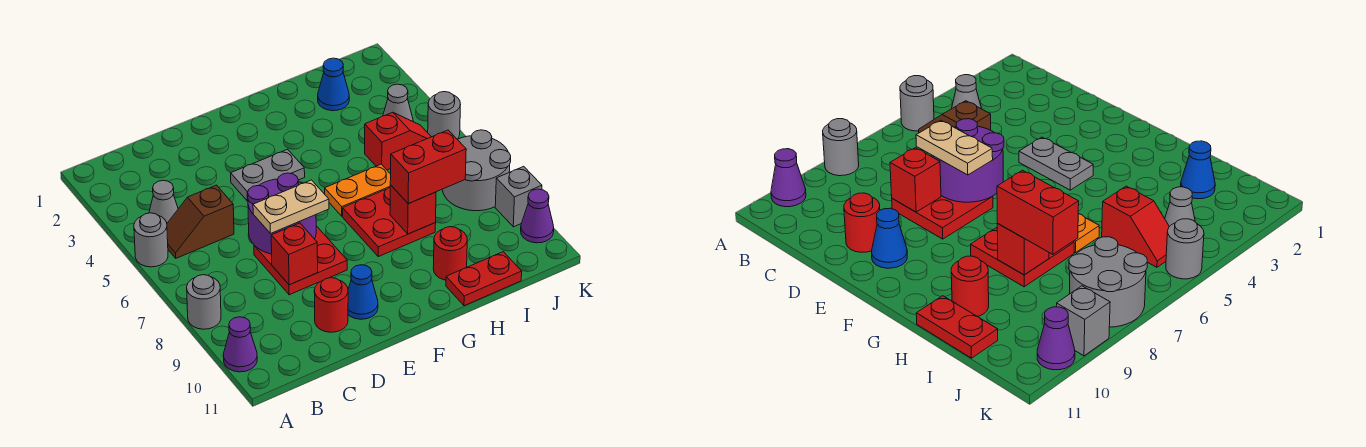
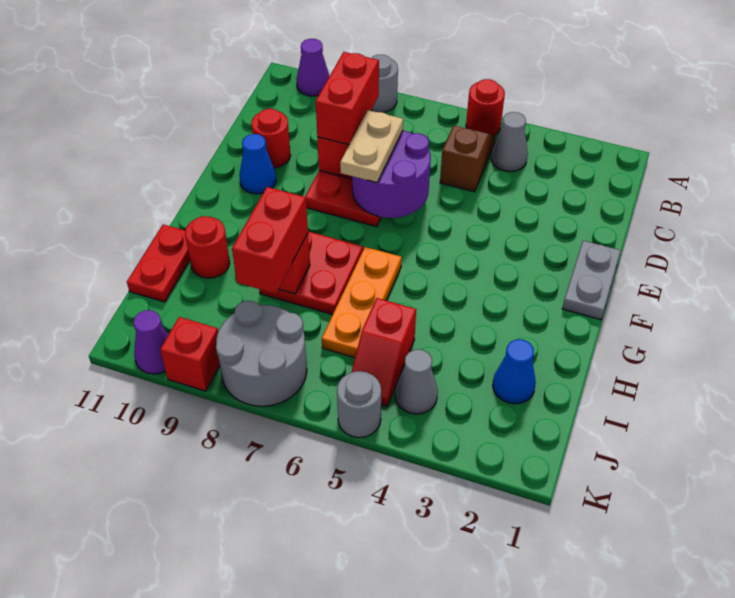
grey round brick A5 level 1 -> red round brick A5 level 1
none -> red brick C8:D8 level 3
grey plate E4:F4 level 1 -> grey plate E1:F1 level 1
orange plate G6:H6 level 1 -> orange plate G6:I6 level 1
grey brick K9 level 1 -> red brick K9 level 1

